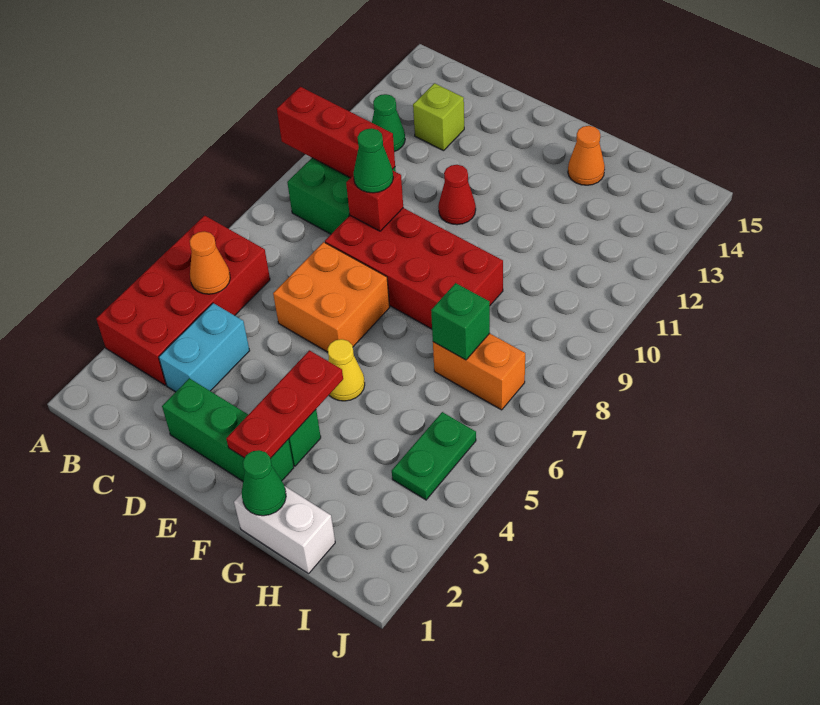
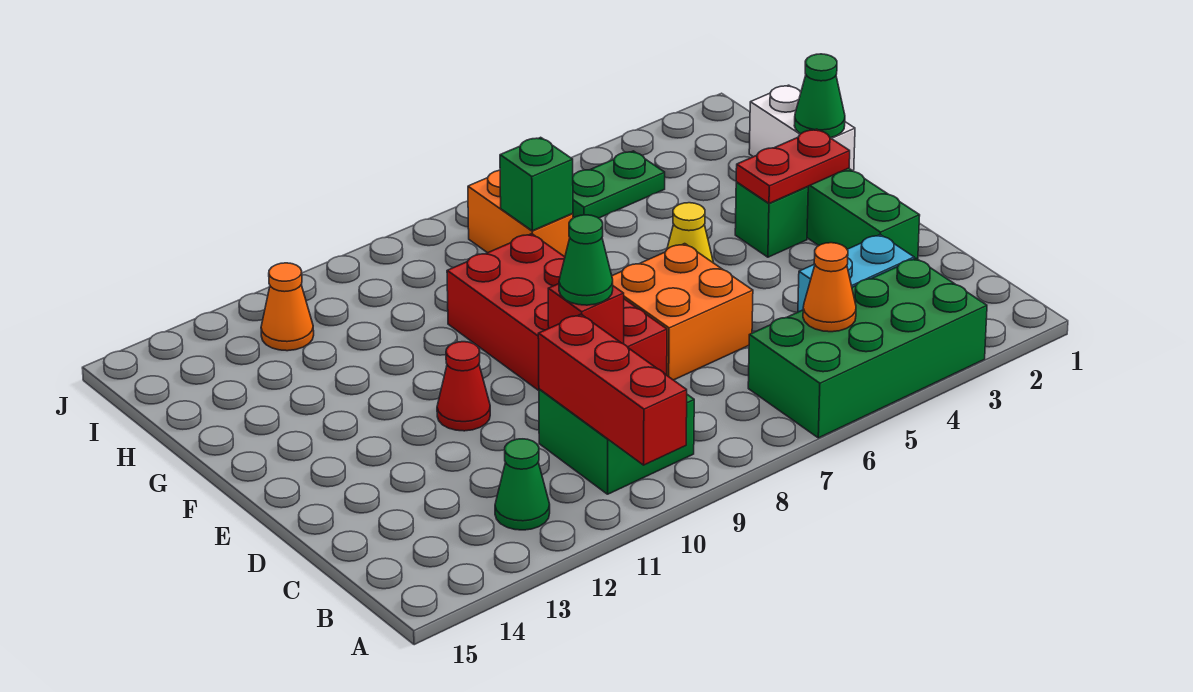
red brick A3:B6 level 1 -> green brick A3:B6 level 1
lime brick C13 level 1 -> none
red plate F2:F4 level 2 -> red plate F2:F3 level 2
orange cone G14 level 1 -> orange cone I12 level 1

